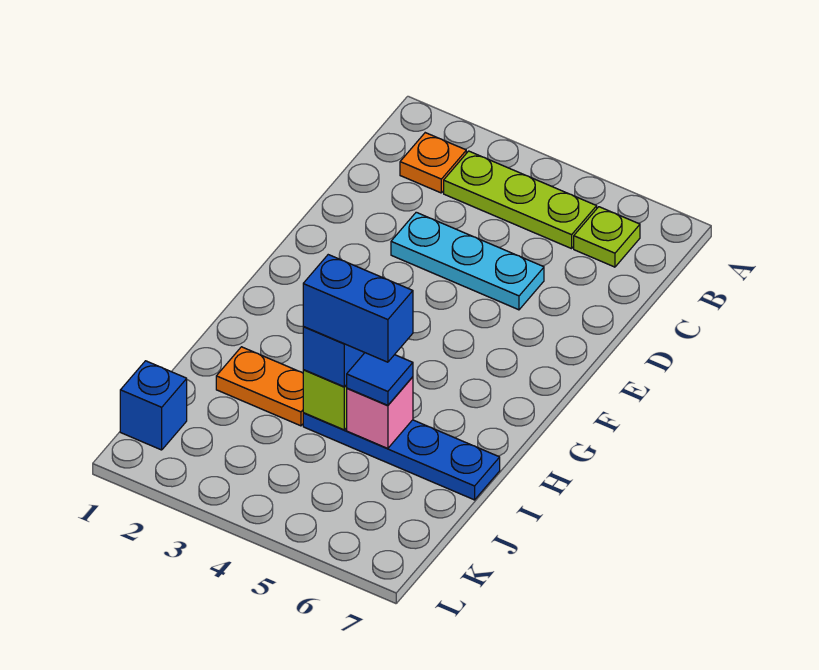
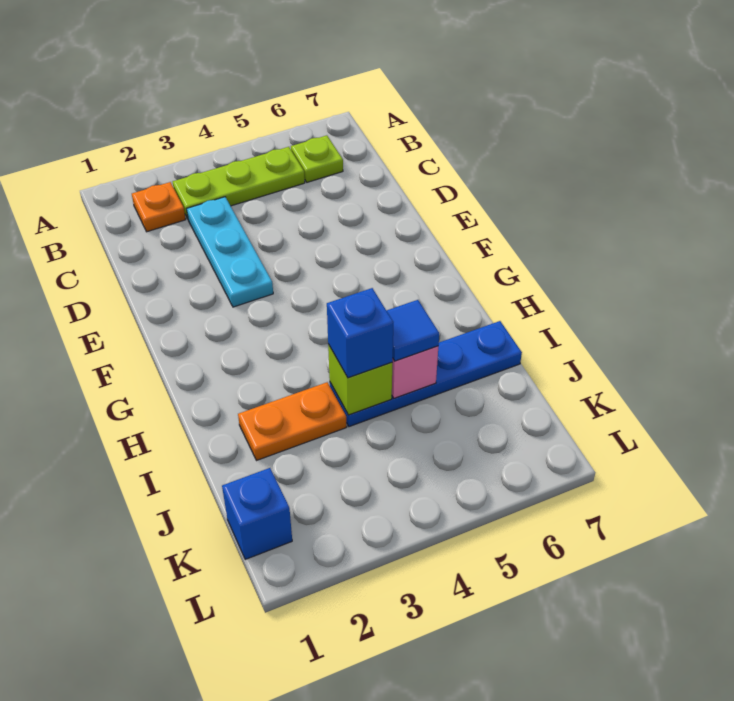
cyan plate D3:D5 level 1 -> cyan plate C3:E3 level 1
blue brick I4:I5 level 4 -> none

